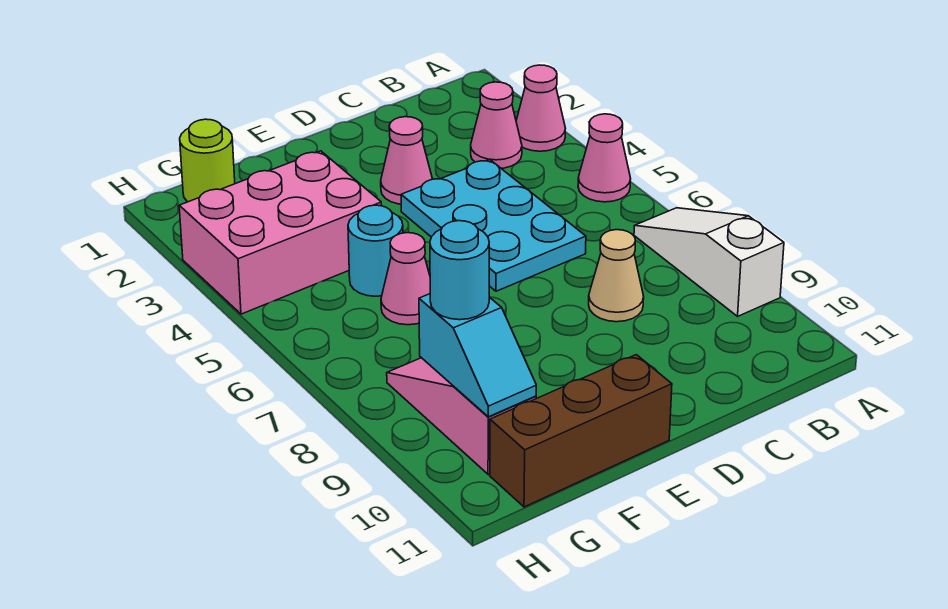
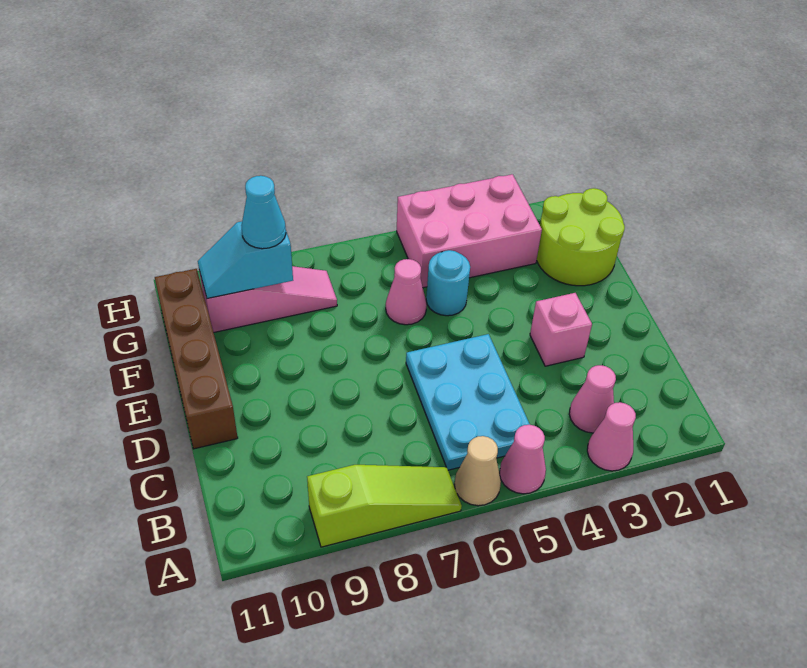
white slope A7:A9 level 1 top 9 -> lime slope A7:A9 level 1 top 9
cyan plate C4:D6 level 1 -> cyan plate B5:D6 level 1
tan cone C8 level 1 -> tan cone A6 level 1
pink cone D3 level 1 -> pink brick D3 level 1
brown brick E11:G11 level 1 -> brown brick D11:G11 level 1
pink brick F3:H4 level 1 -> pink brick G3:H5 level 1
lime round brick G1 level 1 -> lime round brick F1:G2 level 1
cyan round brick G9 level 3 -> cyan cone G9 level 3

